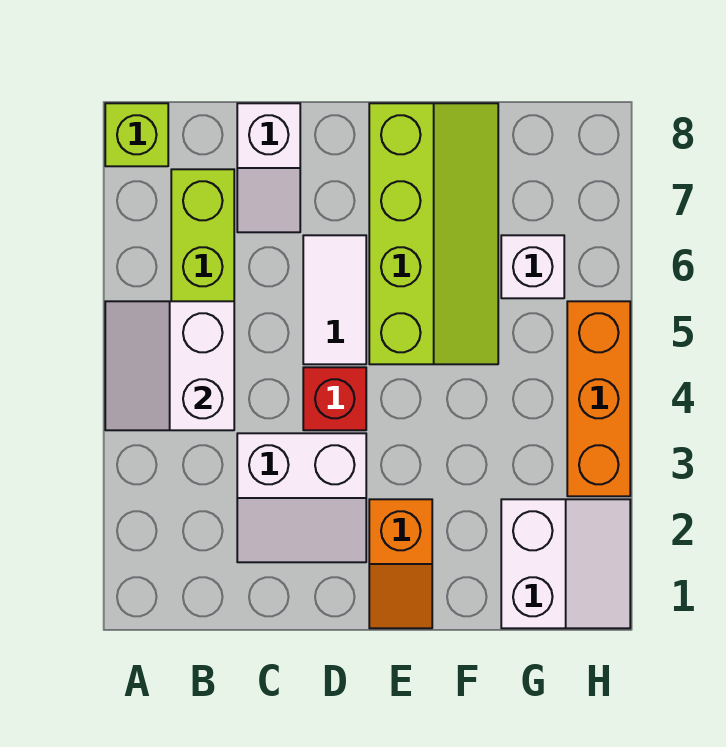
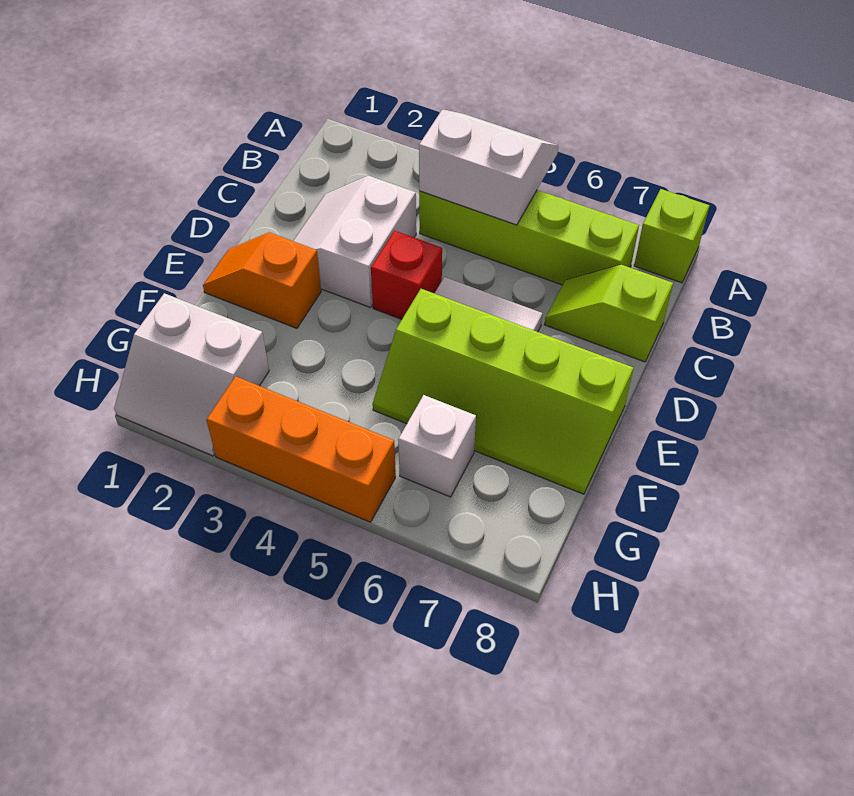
white slope C7:C8 level 1 top 8 -> lime slope C7:C8 level 1 top 8

